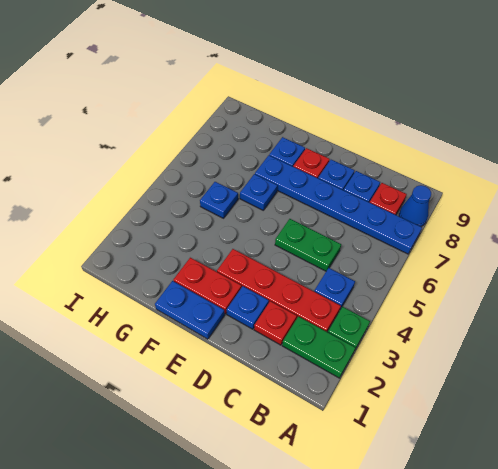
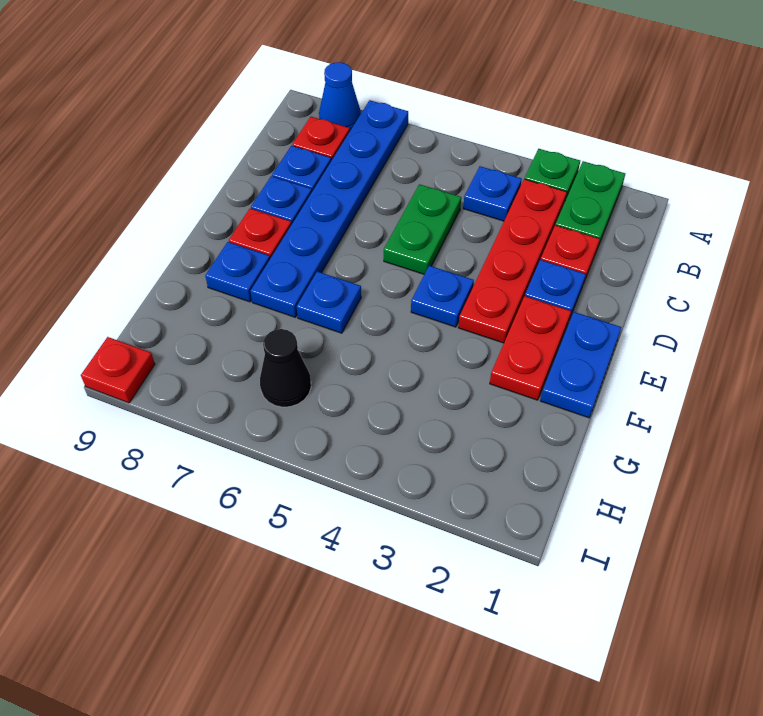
blue plate G5 level 1 -> blue plate E4 level 1
none -> black cone H6 level 1
none -> red plate I9 level 1

